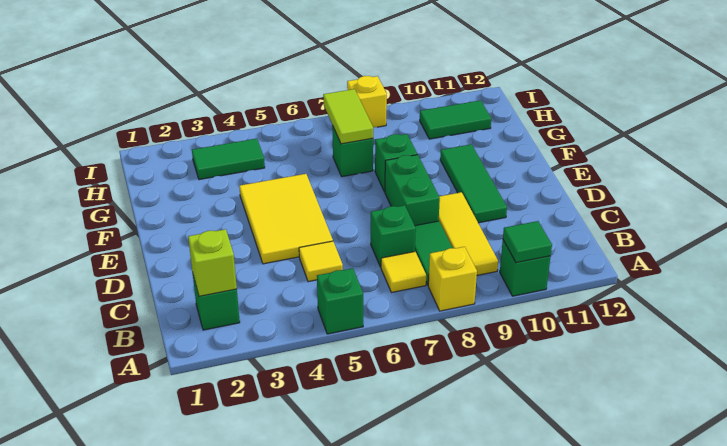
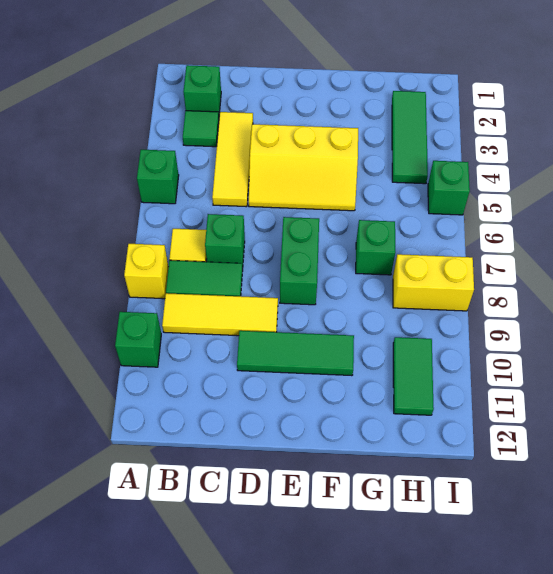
green tile A10 level 2 -> green tile B3 level 1
lime brick B2 level 2 -> none
yellow tile C5 level 1 -> yellow tile C3:C5 level 1
yellow tile D4:F5 level 1 -> yellow slope D4:F5 level 1 top 4
green brick D8:E8 level 1 -> green brick E7:E8 level 1
green brick F8 level 1 -> green brick I5 level 1
lime tile G7:H7 level 2 -> none
green tile H3:H4 level 1 -> green tile H2:H4 level 1
yellow brick I8 level 1 -> yellow brick H8:I8 level 1

